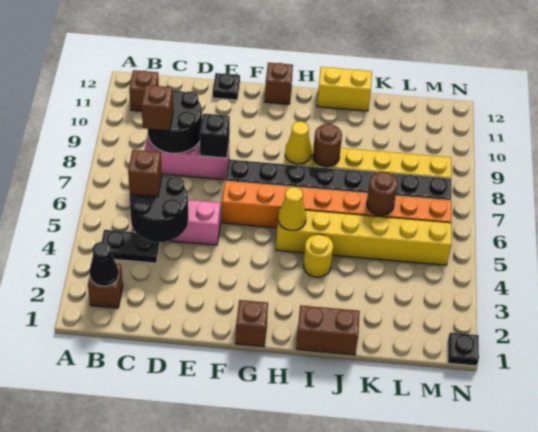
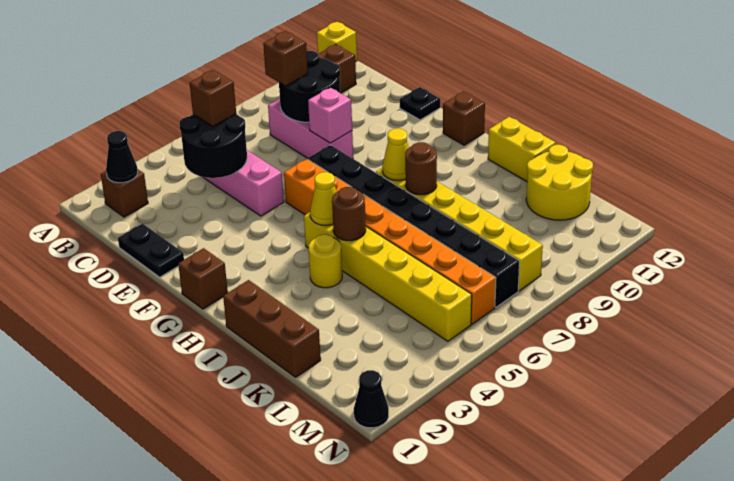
none -> yellow brick A12 level 1
black plate B4:C4 level 1 -> black plate D1:E1 level 1
black brick E8 level 2 -> pink brick E8 level 2
brown brick I1:J1 level 1 -> brown brick I1:K1 level 1
brown round brick K6 level 2 -> brown round brick I5 level 2
none -> yellow round brick K11:L12 level 1
black plate N1 level 1 -> black cone N1 level 1

